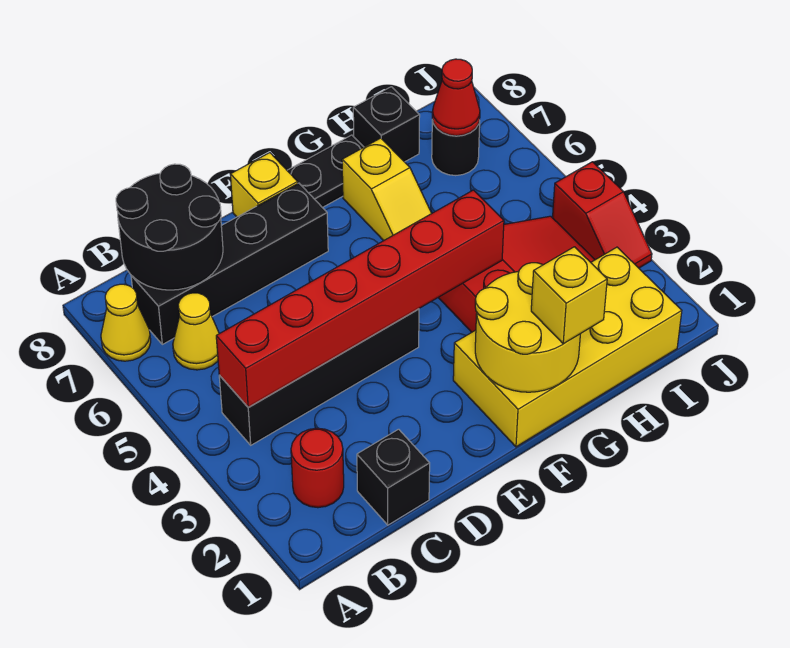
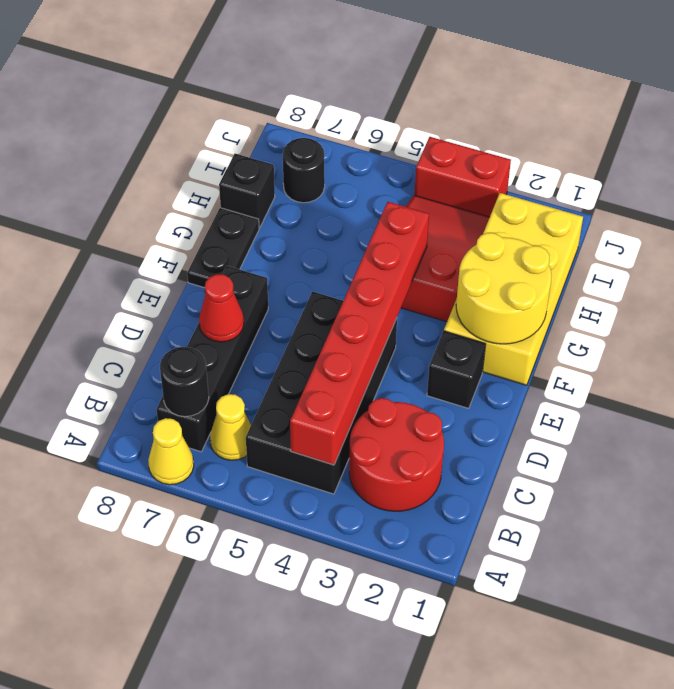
red round brick B2 level 1 -> red round brick B2:C3 level 1
black brick B4:E4 level 1 -> black brick B4:E5 level 1
black round brick B7:C8 level 2 -> black round brick B7 level 2
black brick C1 level 1 -> black brick E2 level 1
yellow brick E8 level 1 -> none
yellow brick G1 level 3 -> none
yellow slope G6:G7 level 1 top 7 -> none
red cone I7 level 2 -> red cone D7 level 2
red slope J3:J4 level 1 top 4 -> red brick J3:J4 level 1

